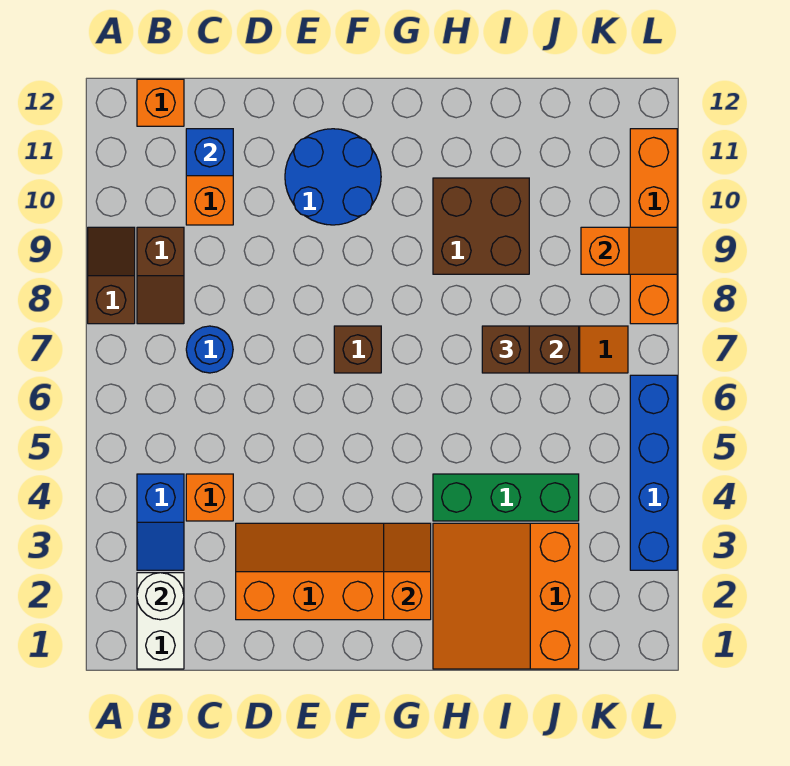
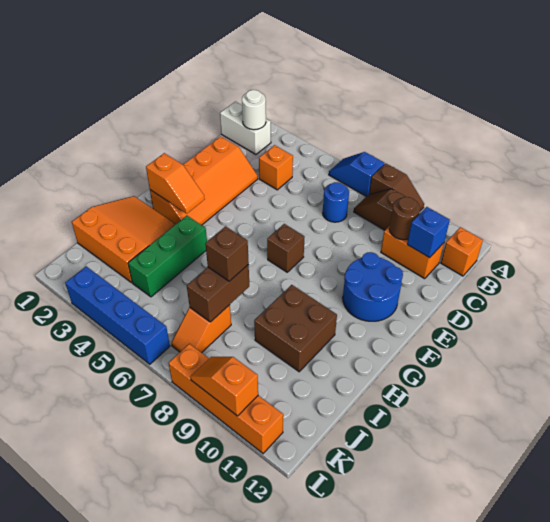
blue slope B3:B4 level 1 top 4 -> blue slope A6:A7 level 1 top 7
none -> brown round brick C10 level 2
orange slope K9:L9 level 2 top K -> orange slope L9:L10 level 2 top 10

